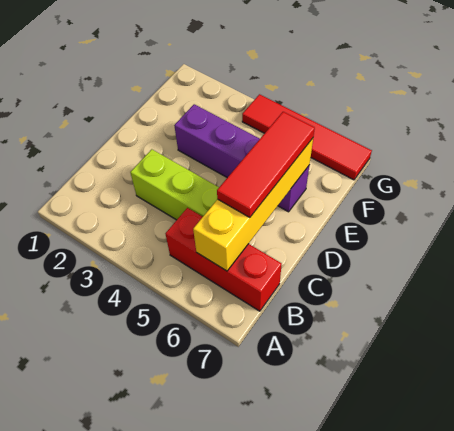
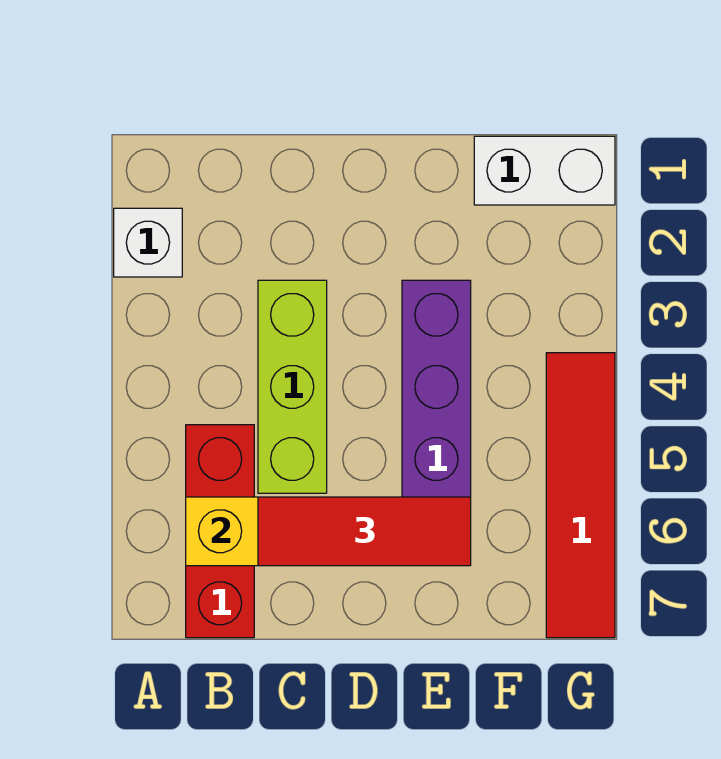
none -> white brick A2 level 1
none -> white brick F1:G1 level 1

